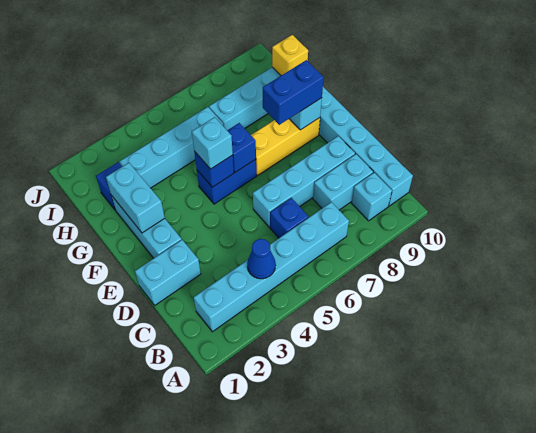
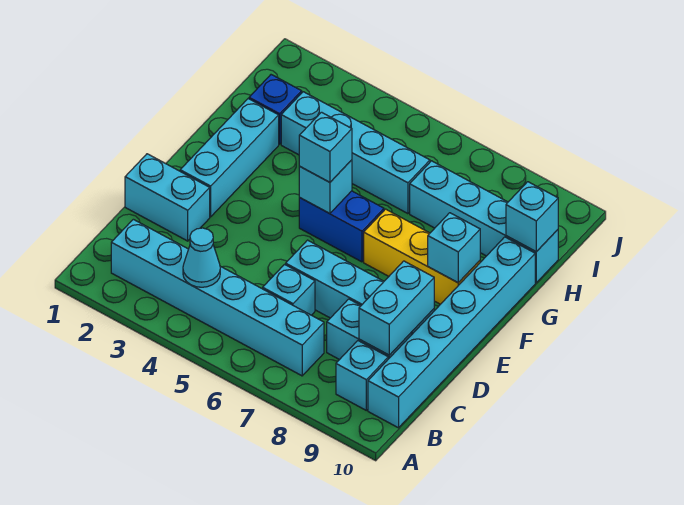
blue cone B4 level 2 -> cyan cone B4 level 2
blue brick C6 level 1 -> cyan brick C6 level 1
cyan brick F2:G2 level 2 -> cyan brick C9:D9 level 2
blue brick F5 level 2 -> cyan brick F5 level 2
blue brick F6 level 2 -> none
blue brick F8:F9 level 3 -> none
yellow brick H10 level 2 -> cyan brick H10 level 2

